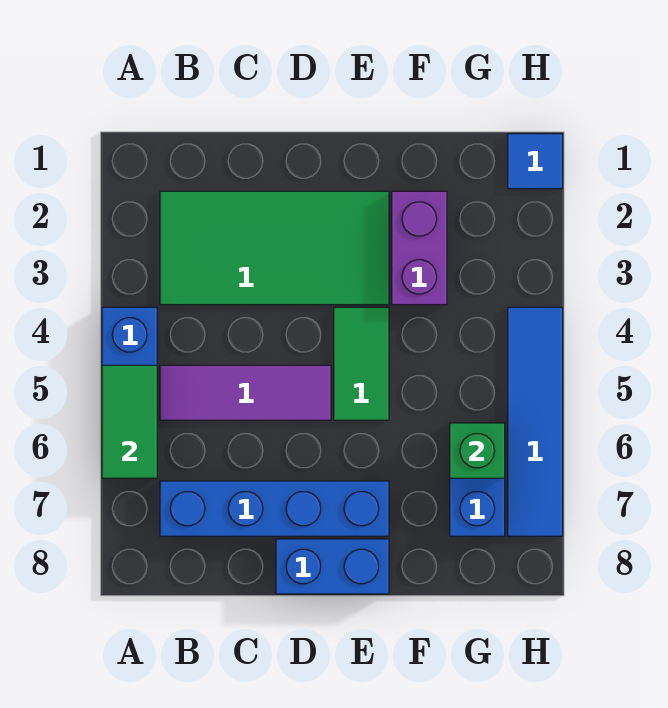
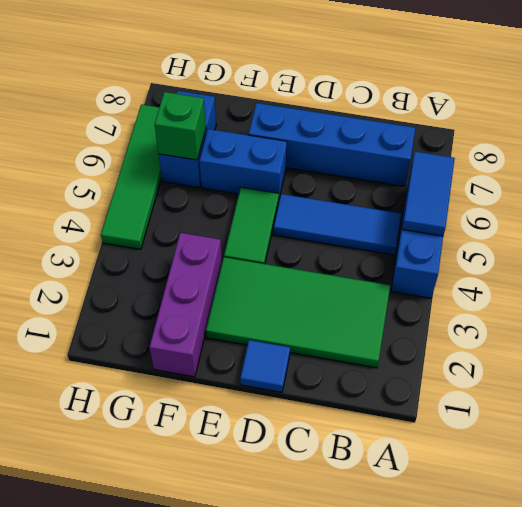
green tile A5:A6 level 2 -> blue tile A5:A6 level 2
purple tile B5:D5 level 1 -> blue tile B5:D5 level 1
blue brick D8:E8 level 1 -> blue brick E6:F6 level 1
purple brick F2:F3 level 1 -> purple brick F1:F3 level 1
blue tile H1 level 1 -> blue tile D1 level 1
blue tile H4:H7 level 1 -> green tile H4:H7 level 1

